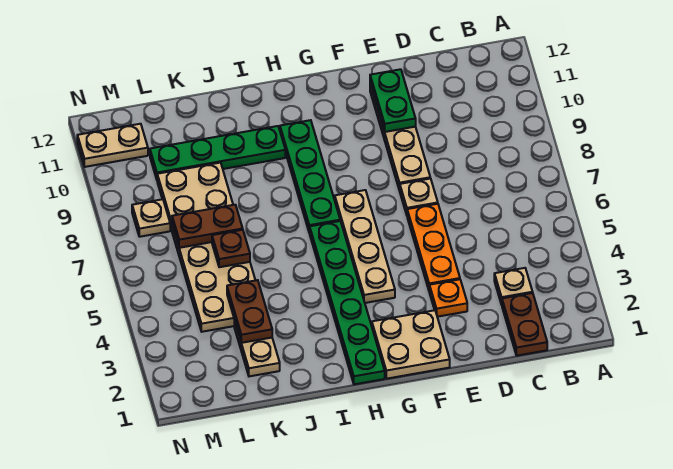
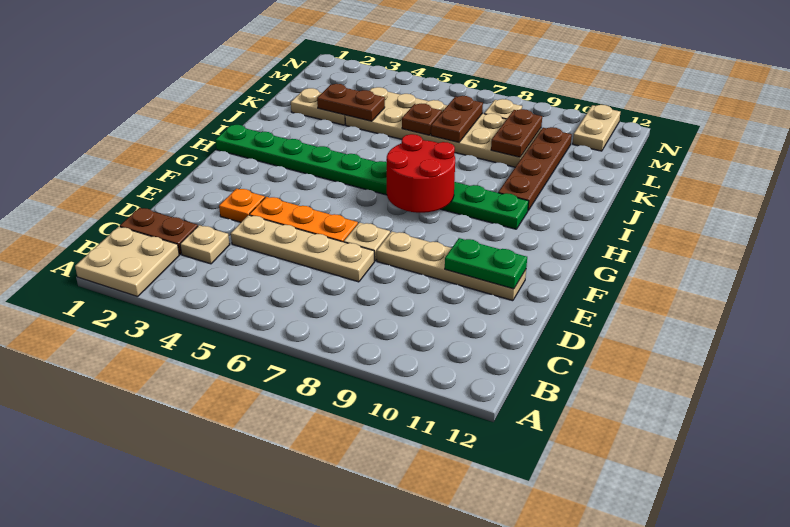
tan plate F1:G2 level 1 -> tan plate A1:B2 level 1
tan plate G4:G7 level 1 -> tan plate D4:D7 level 1
none -> red round brick G7:H8 level 2
green plate I10:L10 level 1 -> brown plate I10:L10 level 1
none -> brown plate K9:L9 level 2

